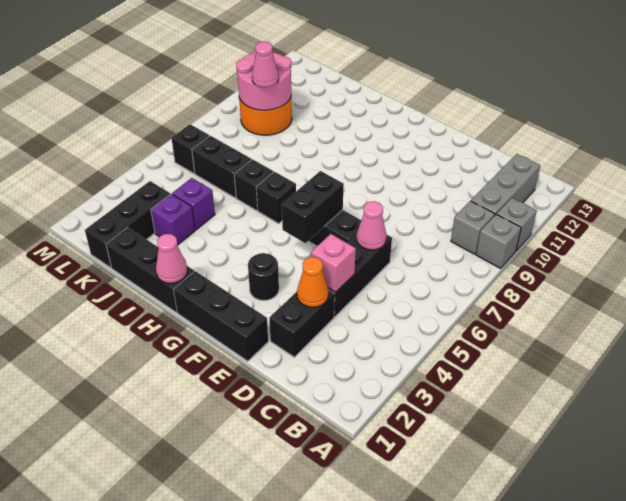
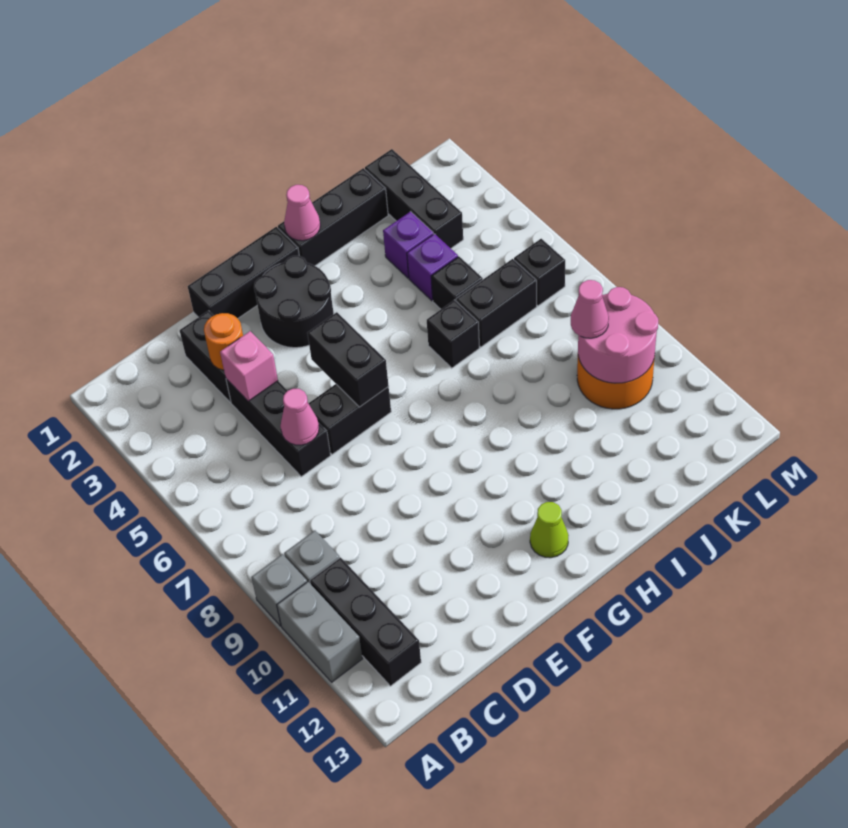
grey brick A10 level 1 -> grey brick A10:A11 level 1
grey brick B10:B12 level 1 -> black brick B10:B12 level 1
orange cone D3 level 2 -> orange round brick D3 level 2
black round brick F3 level 1 -> black round brick F2:G3 level 1
none -> lime cone G12 level 1
black brick H6 level 1 -> black brick J5 level 1

